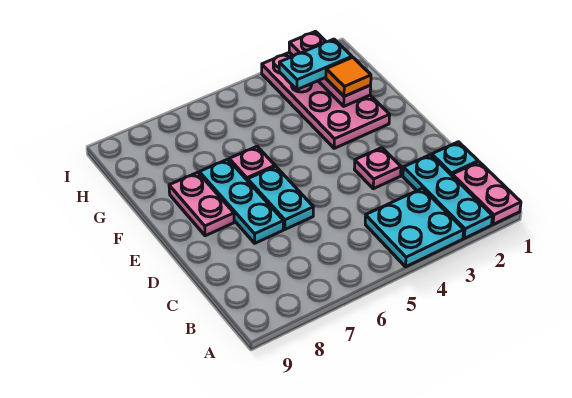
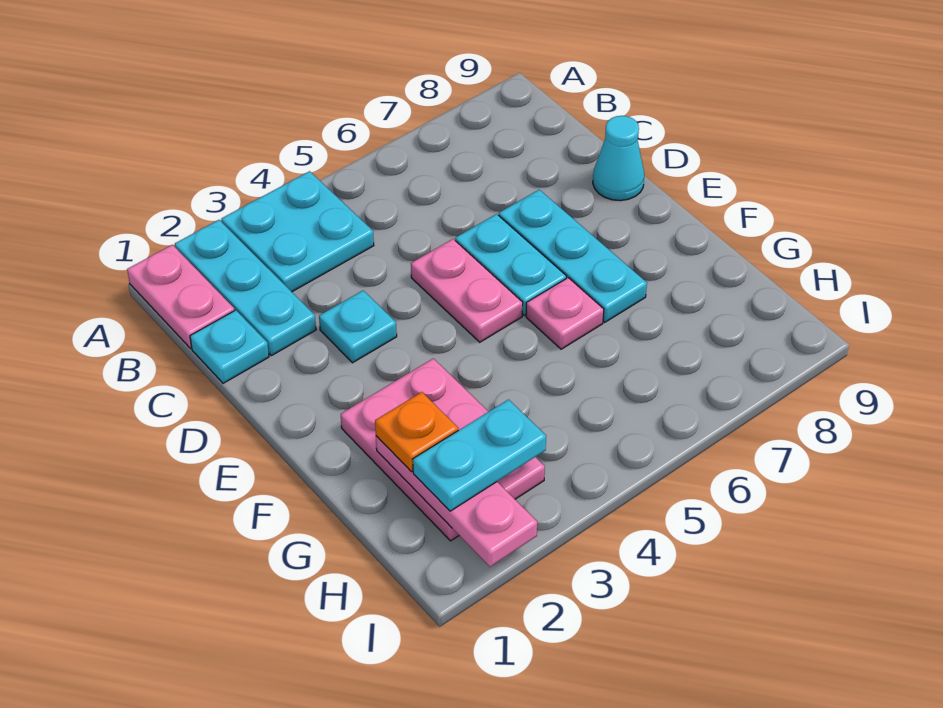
pink plate D3 level 1 -> cyan plate D3 level 1
none -> cyan cone D9 level 1
pink plate E8:F8 level 1 -> pink plate D5:E5 level 1
pink plate F2:I3 level 1 -> pink plate F2:H3 level 1
orange tile G2 level 3 -> orange plate G2 level 3

